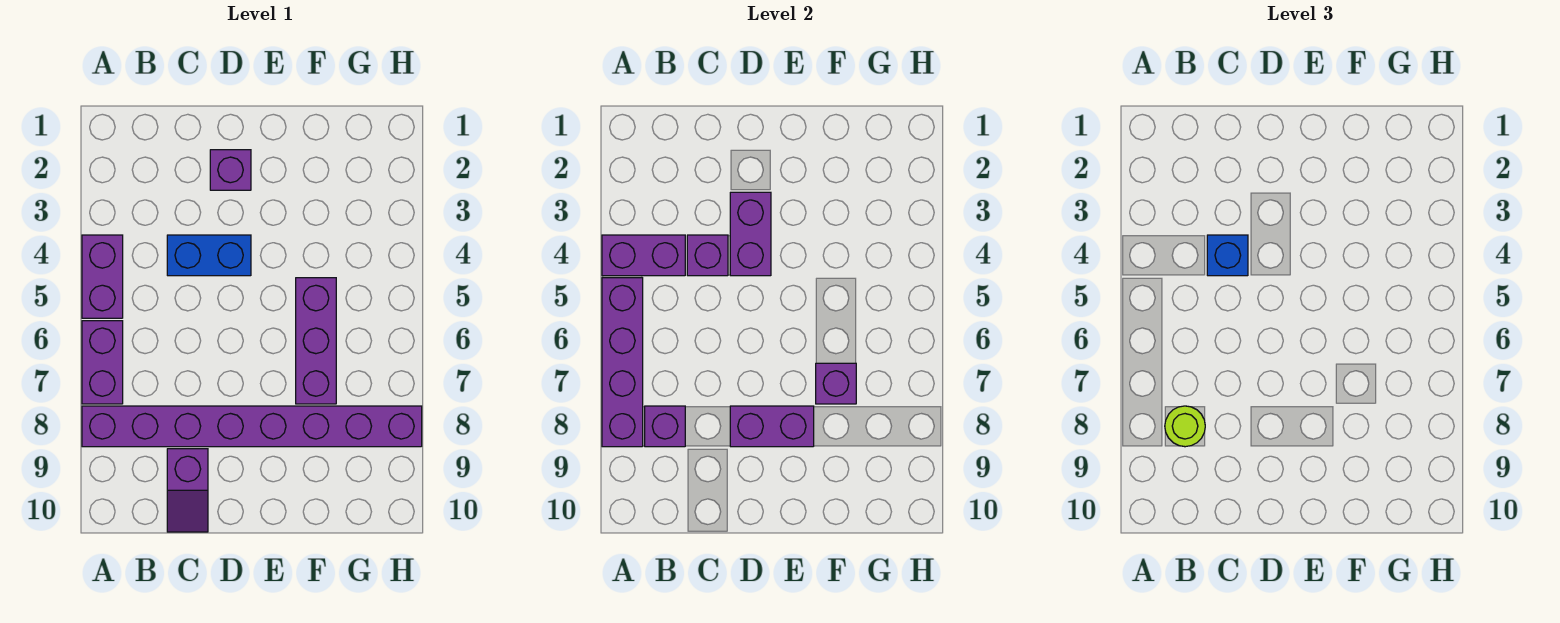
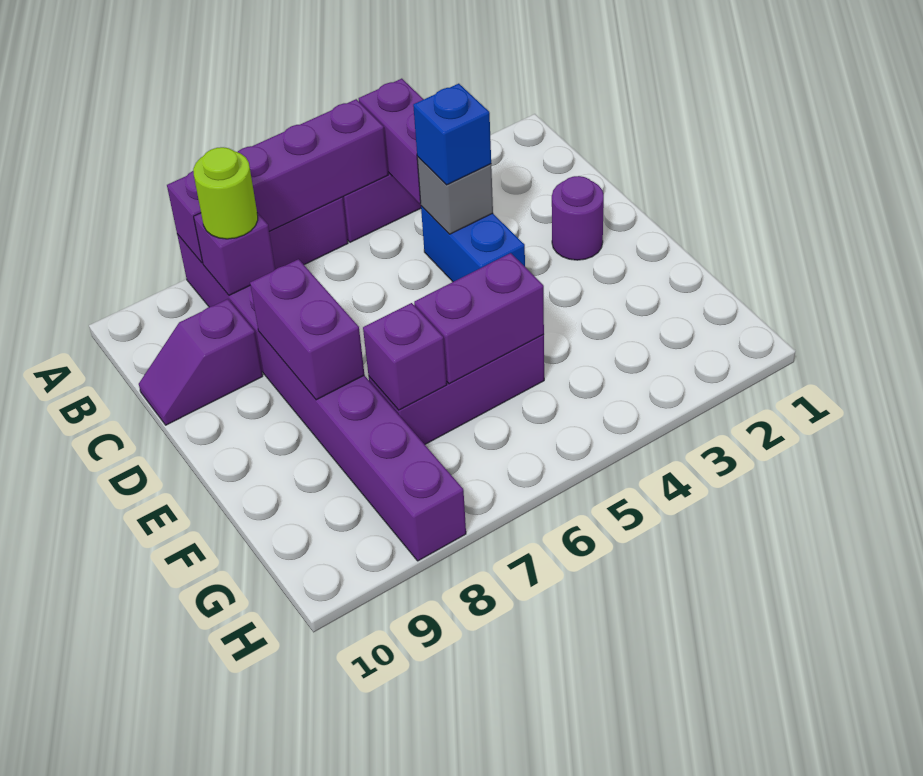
purple brick C4 level 2 -> grey brick C4 level 2
purple brick D2 level 1 -> purple round brick D2 level 1
purple brick D3:D4 level 2 -> purple brick F5:F6 level 2

